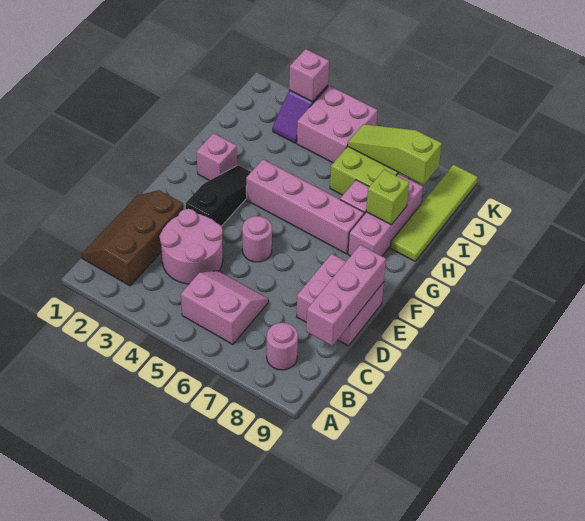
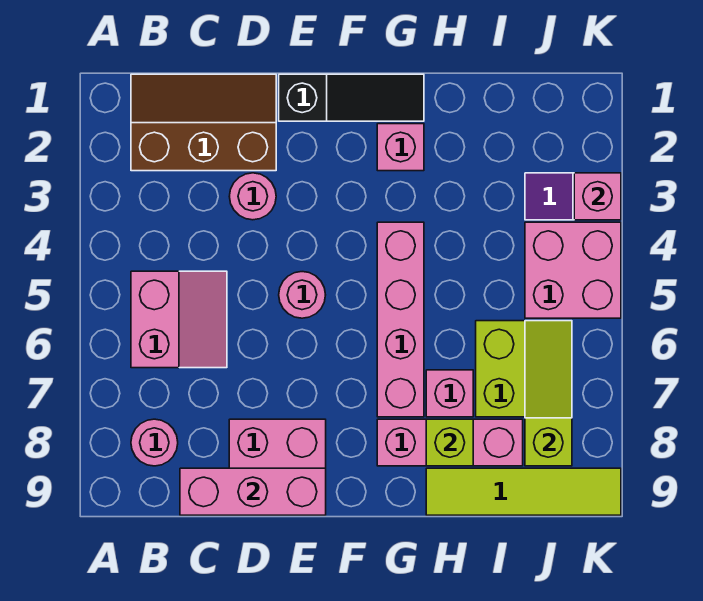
pink round brick C3:D4 level 1 -> pink round brick D3 level 1
black slope E3:G3 level 1 top E -> black slope E1:G1 level 1 top E

